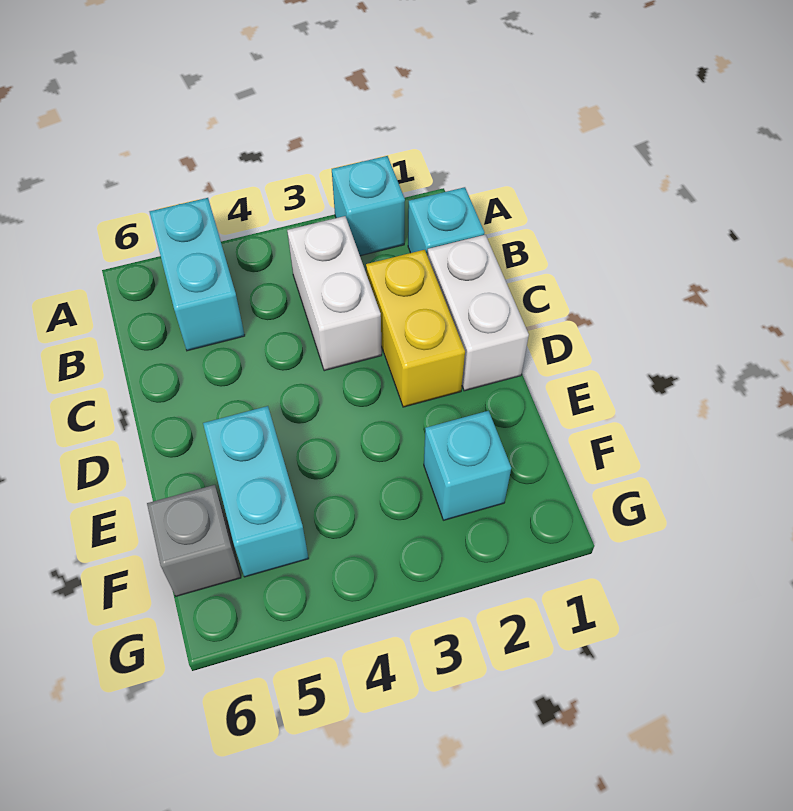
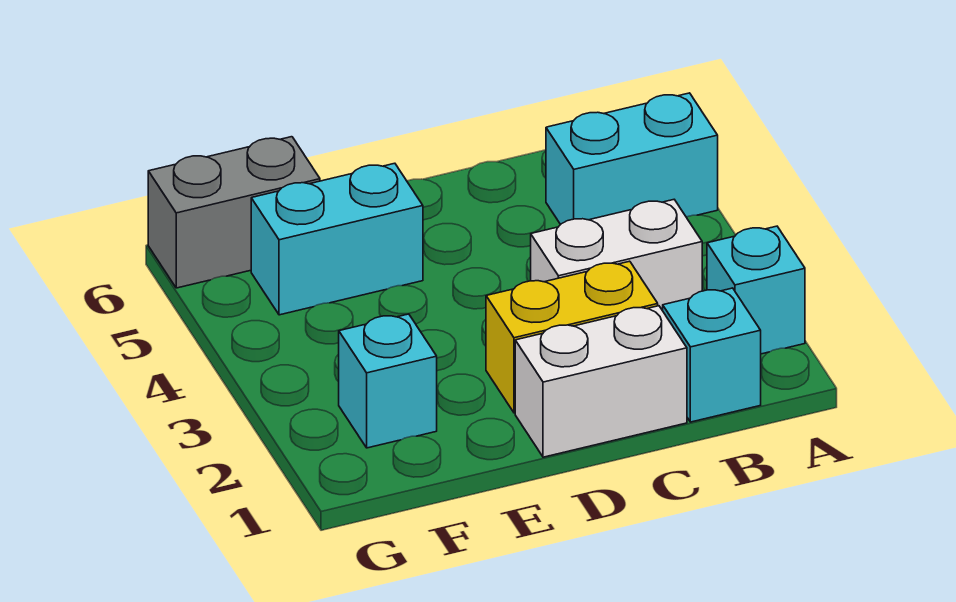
grey brick F6 level 1 -> grey brick F6:G6 level 1

